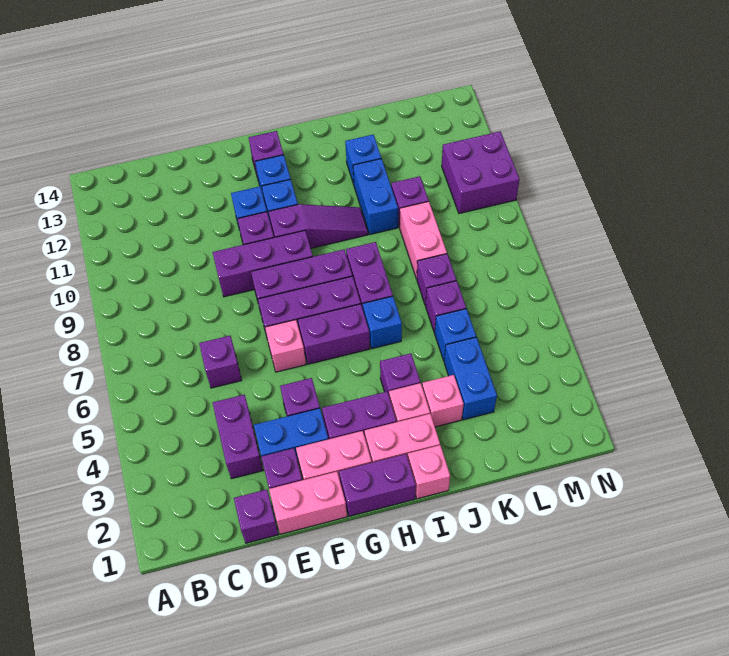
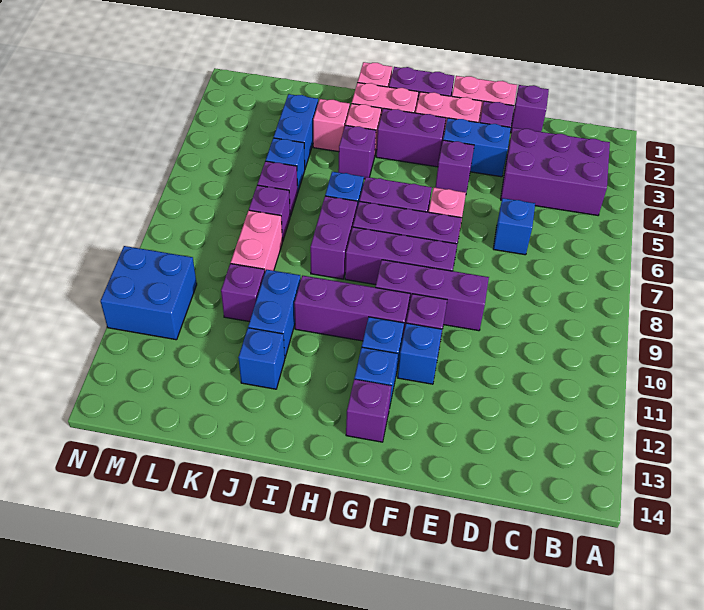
purple brick D3:D4 level 1 -> purple brick B3:D4 level 1
purple brick D6 level 1 -> blue brick D6 level 1
purple slope G10:I10 level 1 top G -> purple brick G10:I10 level 1
purple brick M10:N11 level 1 -> blue brick M10:N11 level 1

